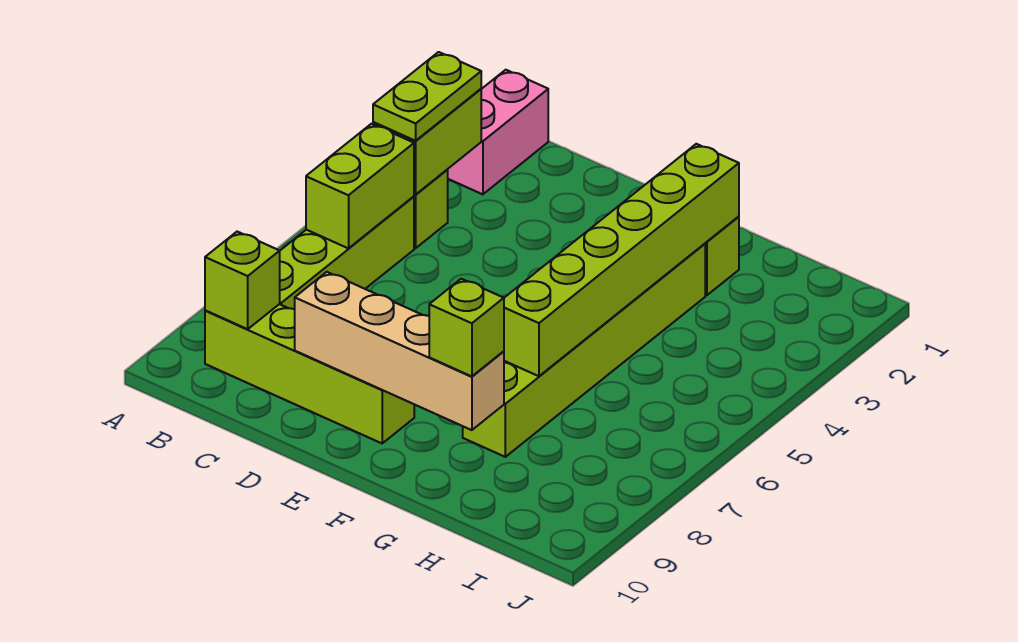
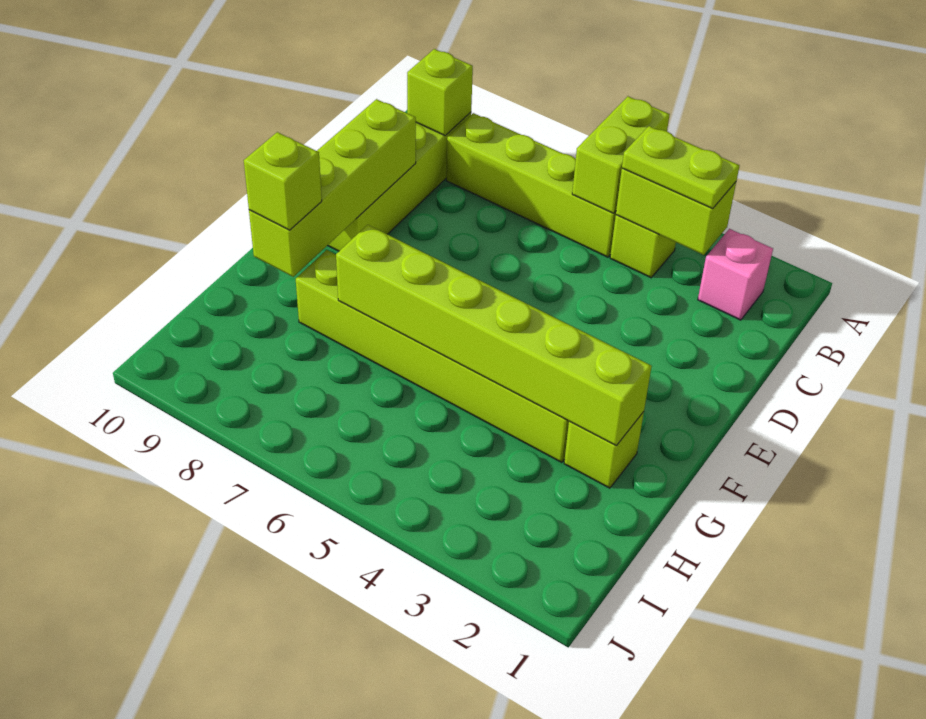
pink brick B1:B2 level 1 -> pink brick B2 level 1
lime brick B5:B6 level 2 -> lime brick A5:B5 level 2
tan brick D9:G9 level 2 -> lime brick D9:G9 level 2

